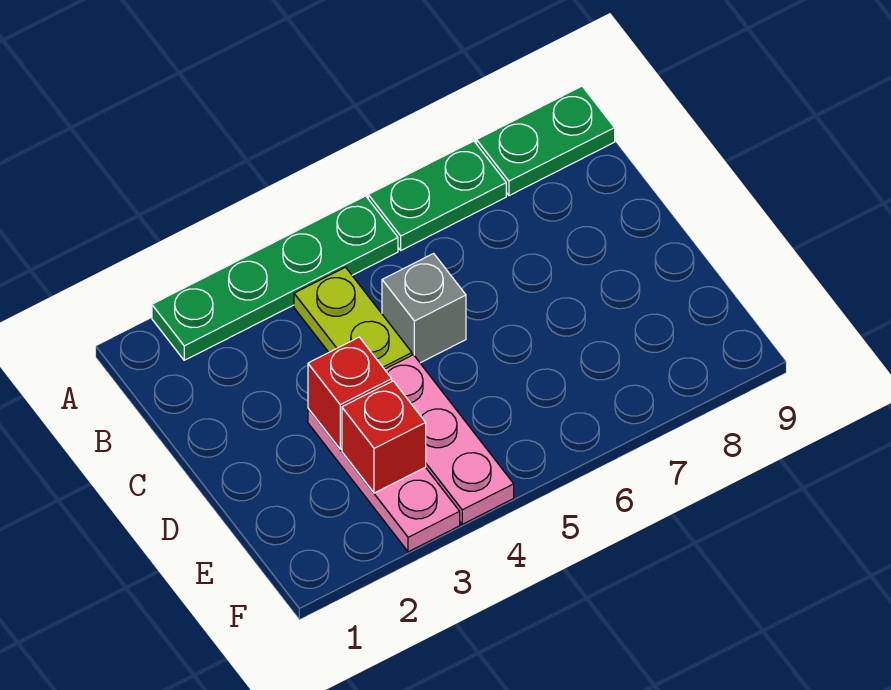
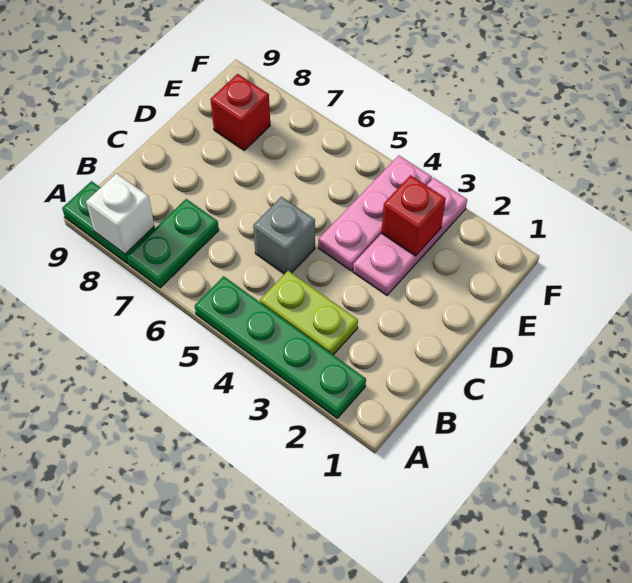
green plate A6:A7 level 1 -> green plate A7:B7 level 1
none -> white brick A8 level 2
lime plate B4:C4 level 1 -> lime plate B3:B4 level 1
red brick D3 level 2 -> red brick E8 level 1

